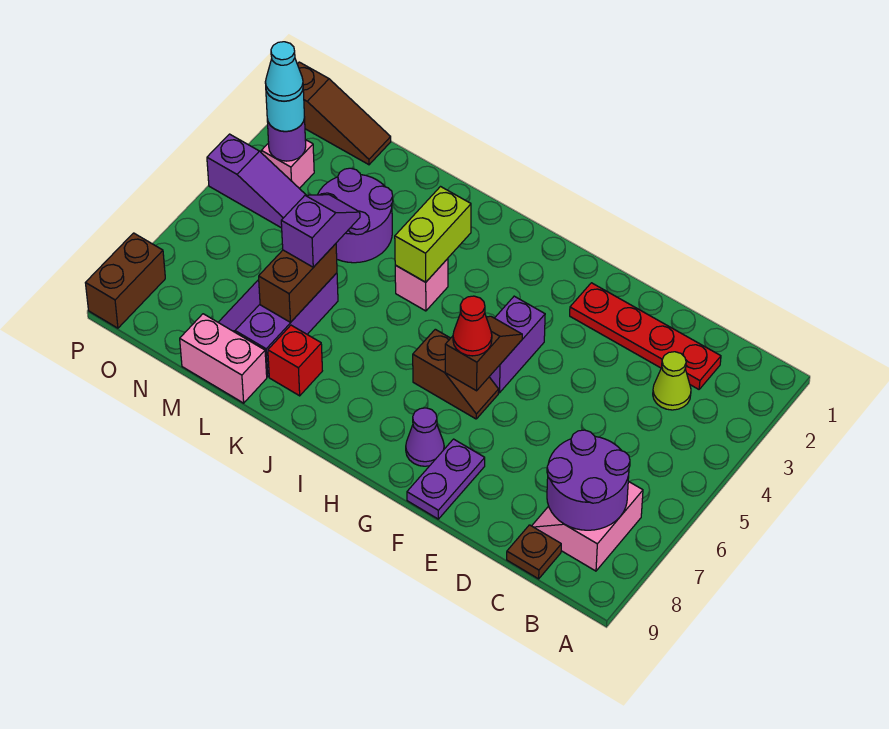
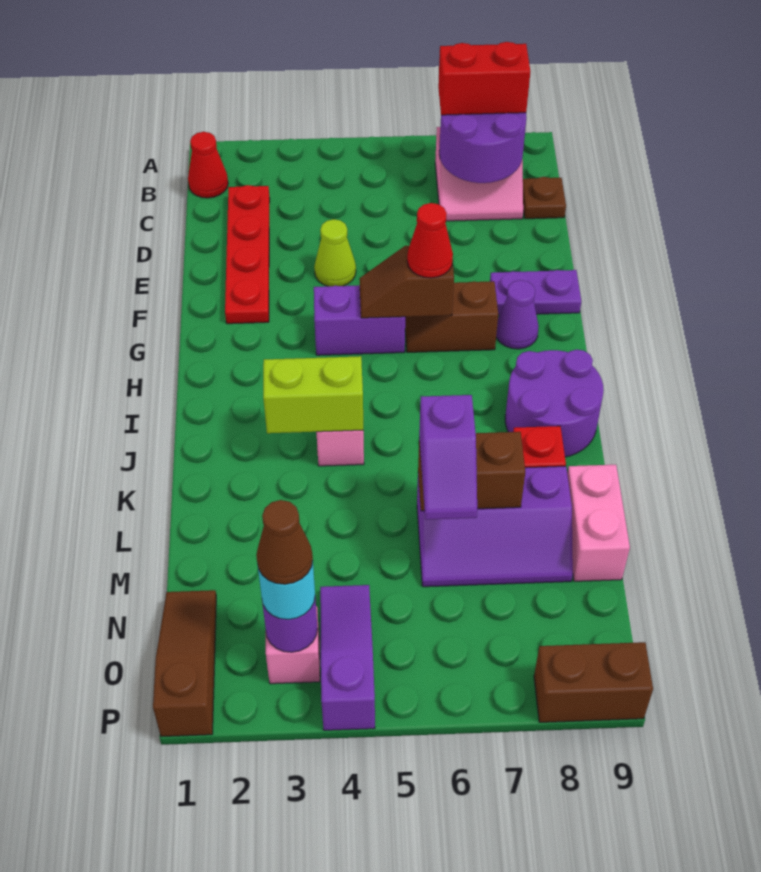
none -> red cone B1 level 1
none -> red brick B7:B8 level 3
lime cone C3 level 1 -> lime cone E4 level 1
brown slope G6:H6 level 1 top H -> brown slope G6:G7 level 1 top 7
purple round brick L3:M4 level 1 -> purple round brick I8:J9 level 1
purple slope L5:L6 level 3 top 6 -> purple slope L6:M6 level 3 top L
cyan cone O3 level 4 -> brown cone O3 level 4

